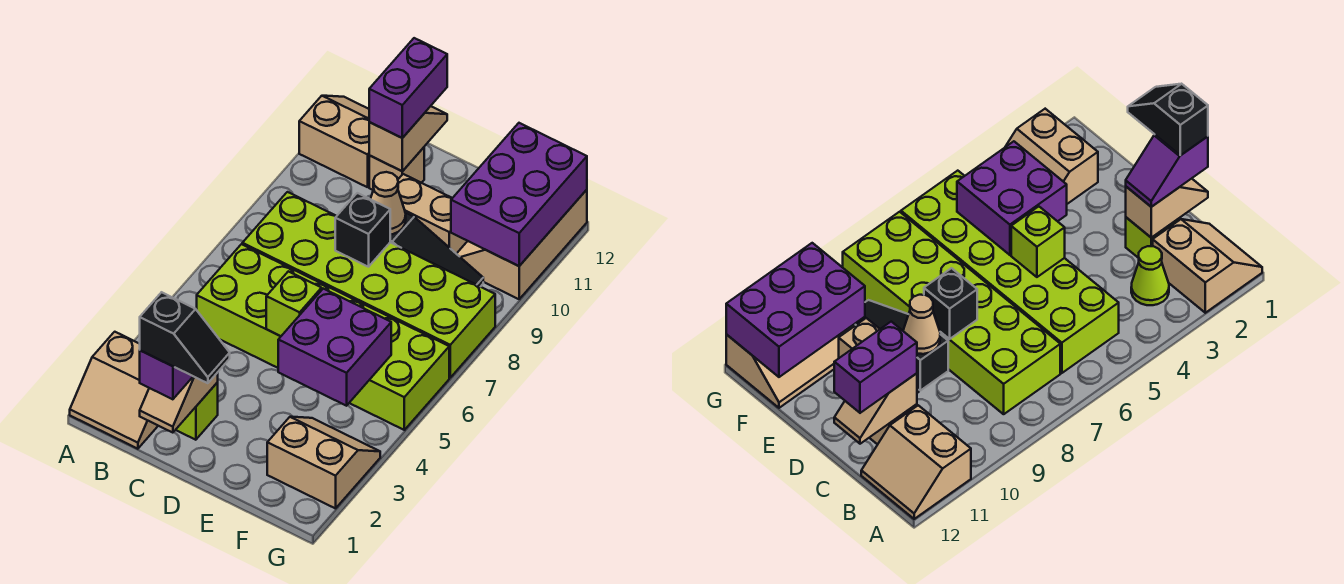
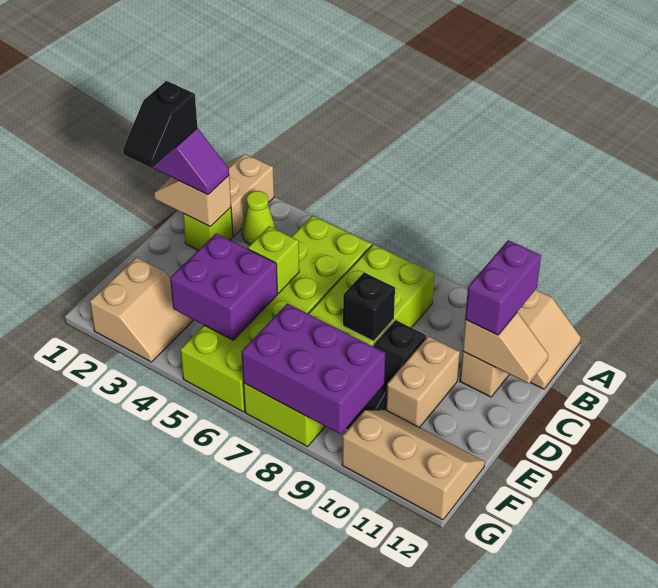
purple brick C11:C12 level 3 -> purple brick B11:C11 level 3
tan cone D9 level 2 -> none
purple brick F10:G12 level 2 -> purple brick F7:G9 level 2

